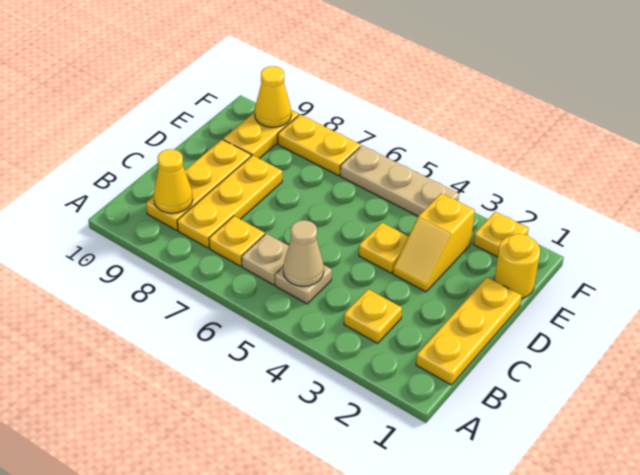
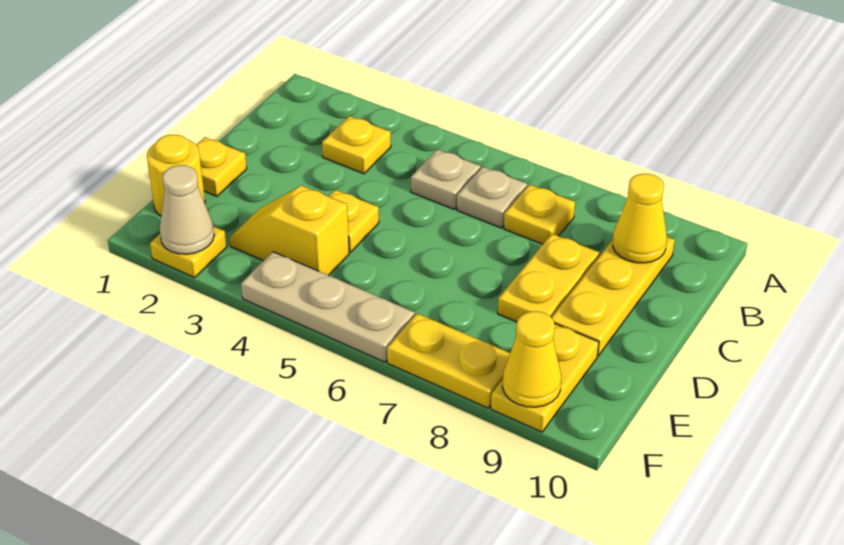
yellow plate B1:D1 level 1 -> yellow plate D1 level 1
tan cone B5 level 2 -> tan cone F2 level 2
yellow plate B8:D8 level 1 -> yellow plate C8:D8 level 1
yellow slope D3:E3 level 1 top E -> yellow slope E3:E4 level 1 top 4

